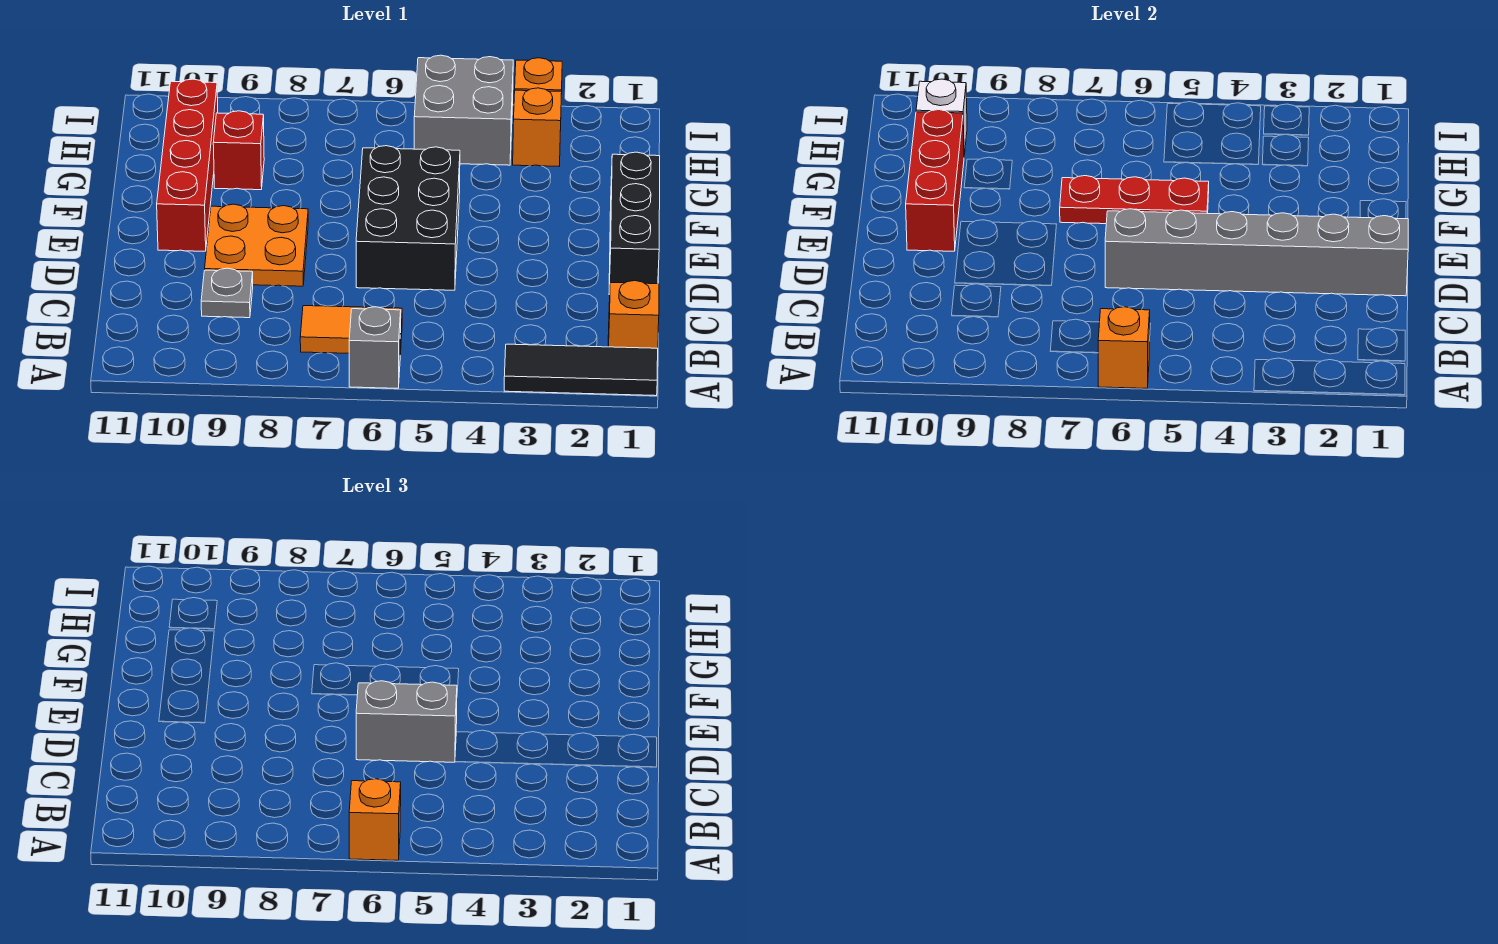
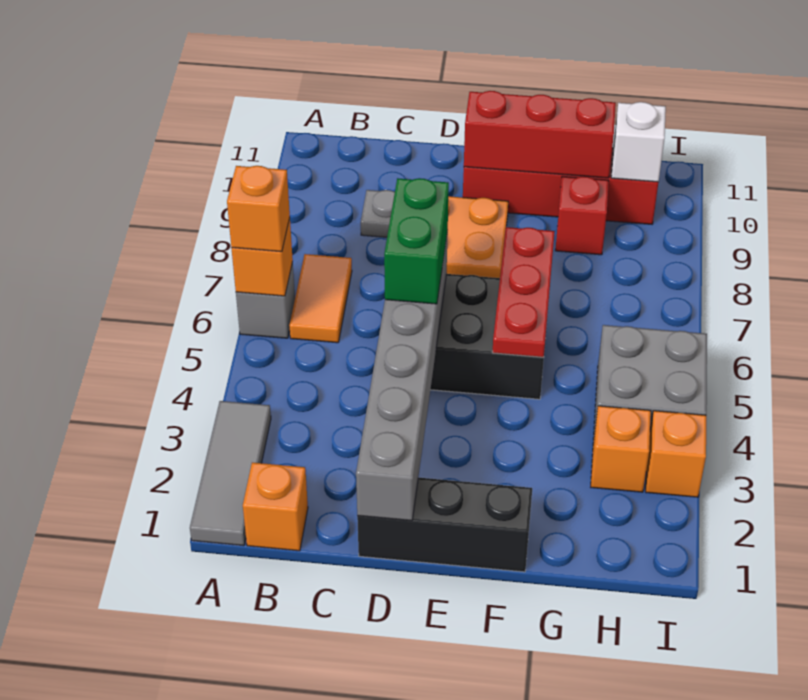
black tile A1:A3 level 1 -> grey tile A1:A3 level 1
grey brick D5:D6 level 3 -> green brick D5:D6 level 3

